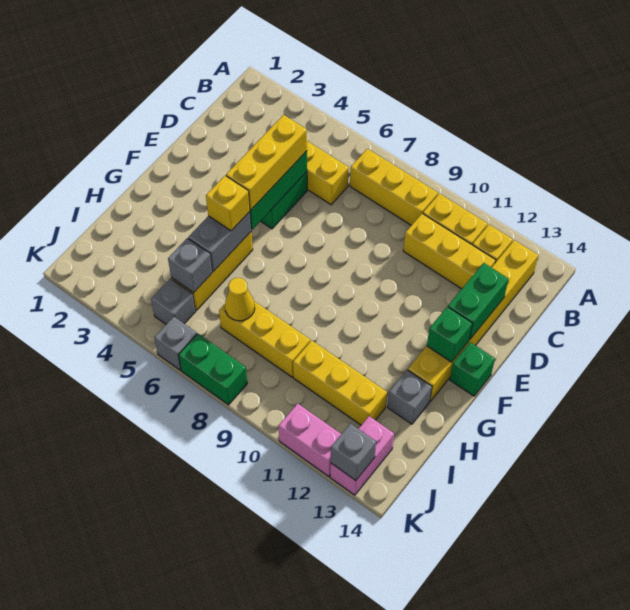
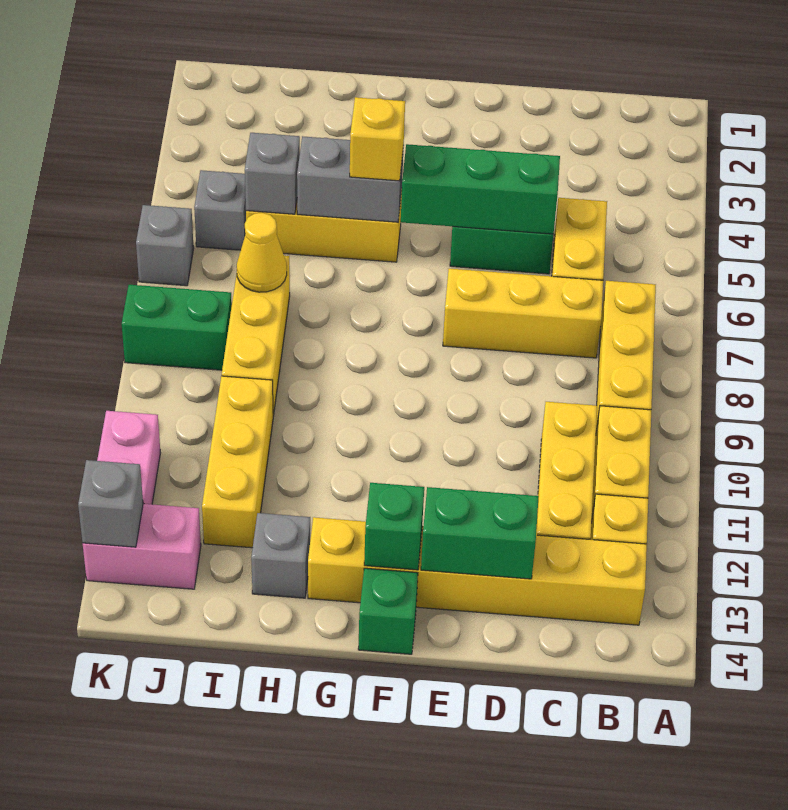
yellow brick D5:F5 level 3 -> yellow brick C7:E7 level 1
green brick K7:K8 level 1 -> green brick J8:K8 level 1

